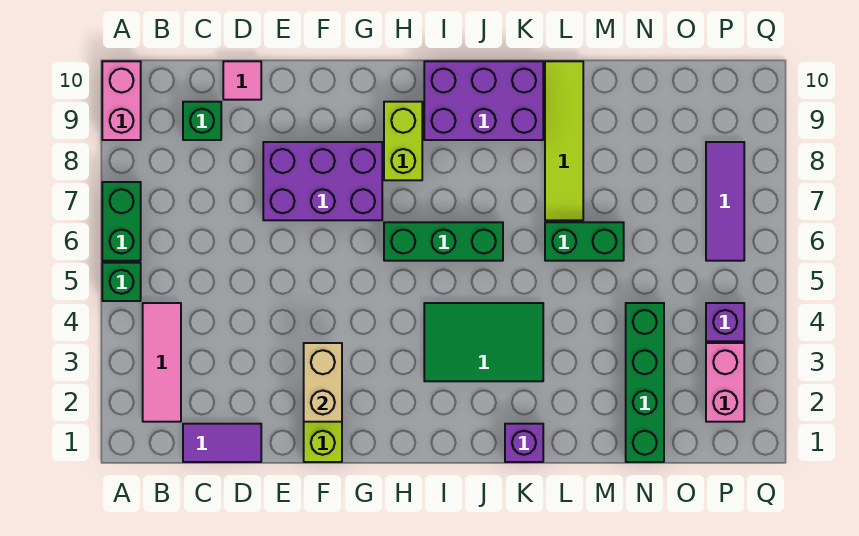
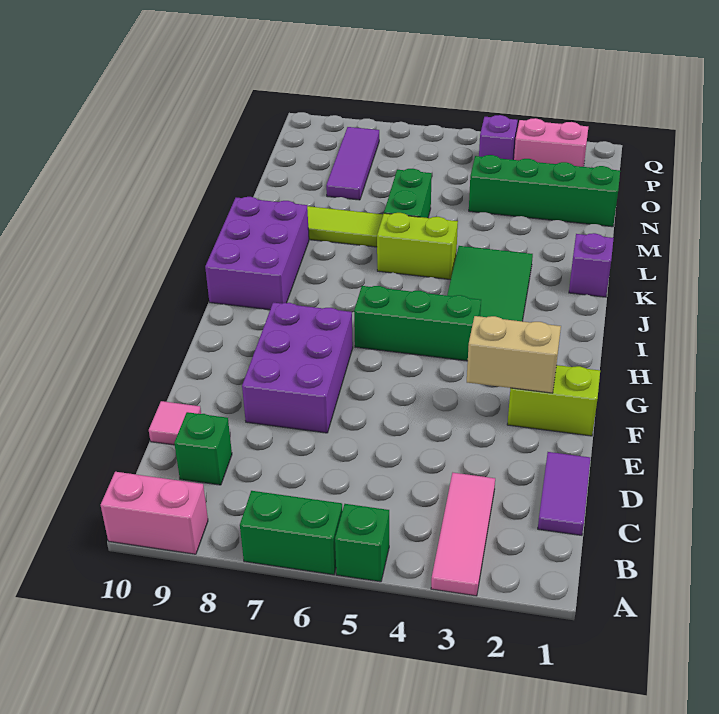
pink tile B2:B4 level 1 -> pink tile A3:C3 level 1
green brick H6:J6 level 1 -> green brick H4:H6 level 1
lime brick H8:H9 level 1 -> lime brick K5:K6 level 1
purple tile P6:P8 level 1 -> purple tile N8:P8 level 1

